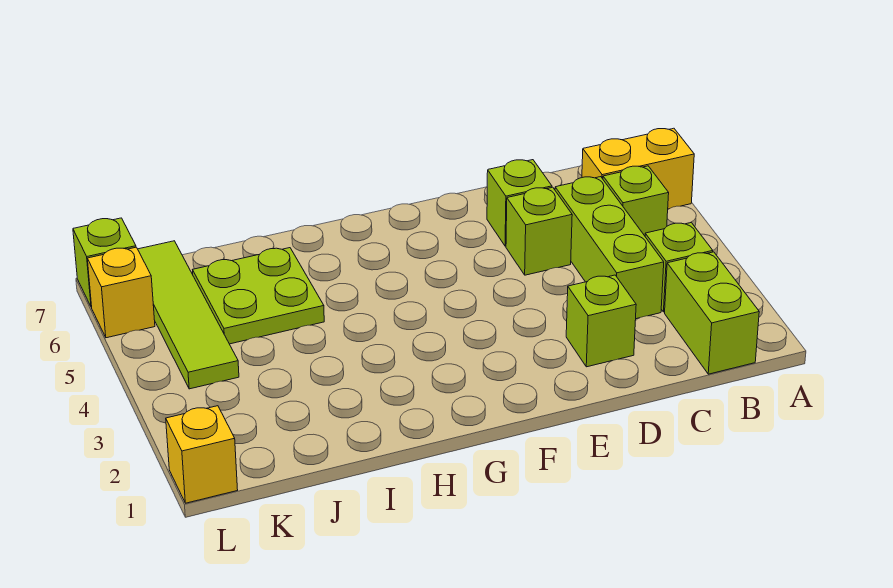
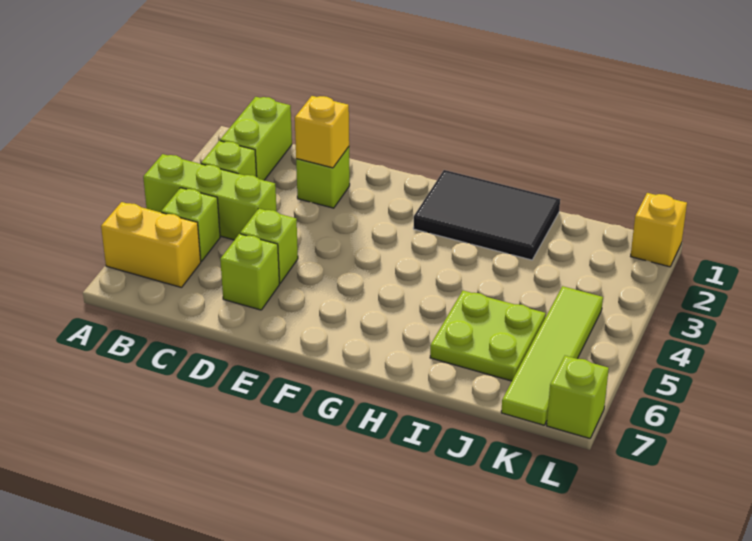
lime brick C3:C5 level 1 -> lime brick A4:C4 level 1
none -> black tile G1:I2 level 1
yellow brick L6 level 1 -> yellow brick D2 level 2

